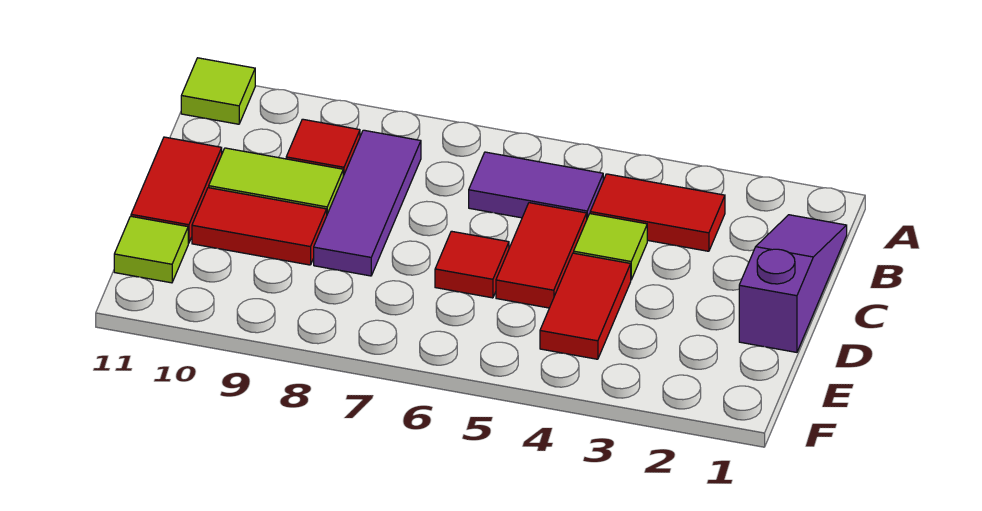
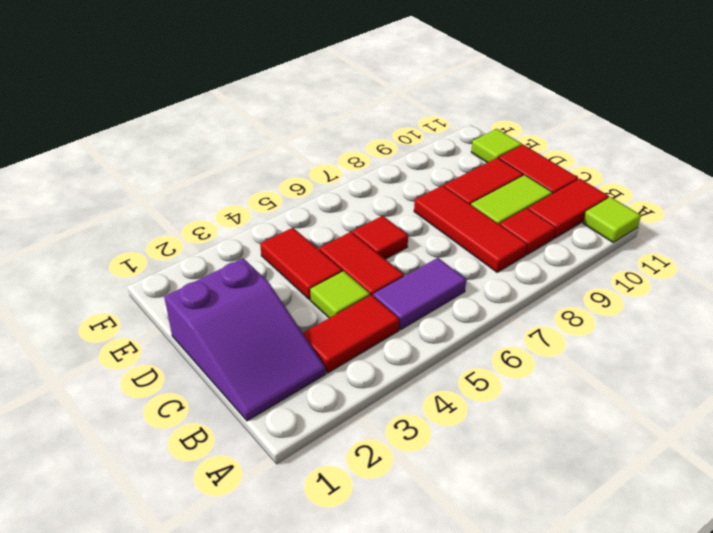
purple slope B1:D1 level 1 top D -> purple slope B1:D2 level 1 top D
purple tile B8:D8 level 1 -> red tile B8:D8 level 1
none -> red tile B10:B11 level 1

